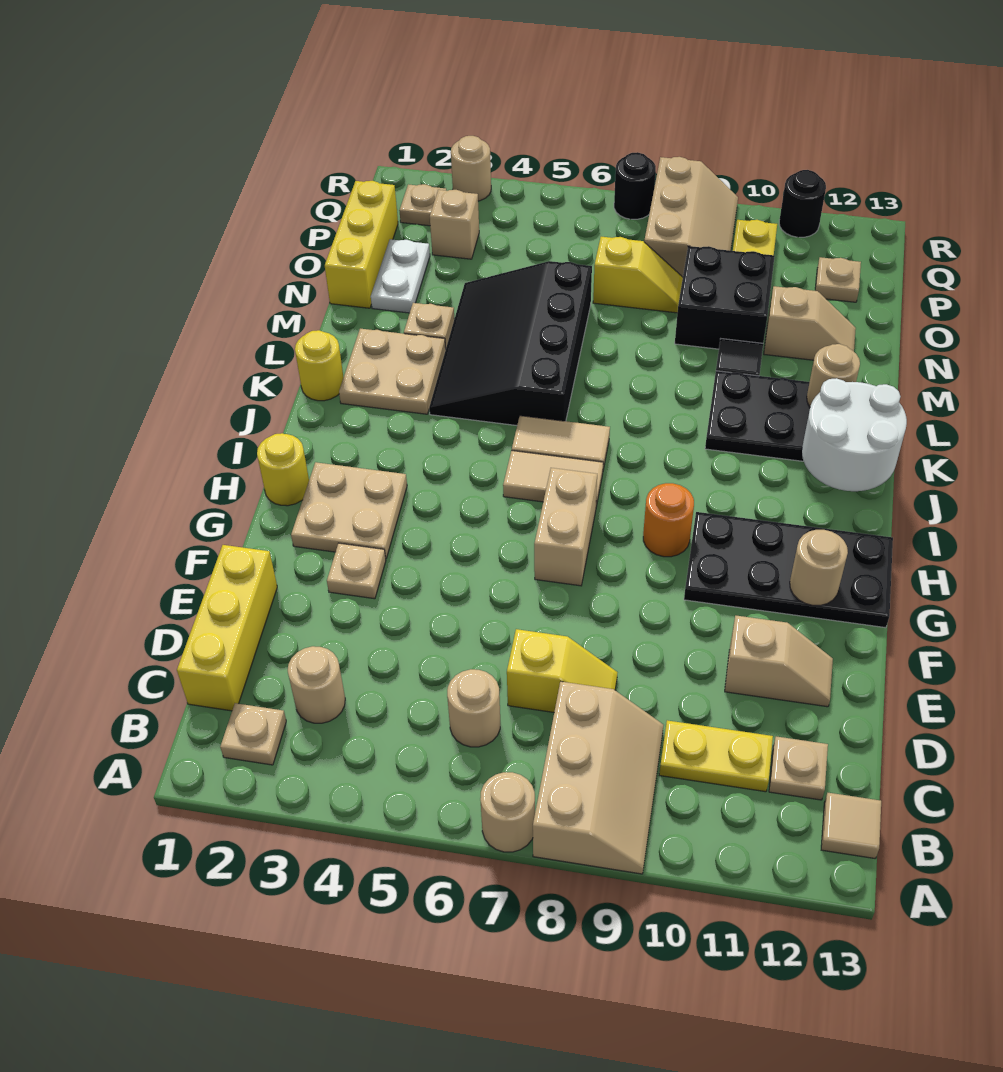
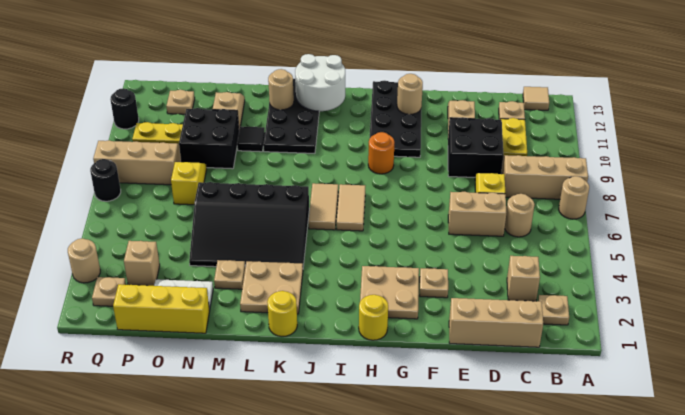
yellow brick C1:E1 level 1 -> tan brick C1:E1 level 1
tan round brick C3 level 1 -> tan brick C3 level 1
none -> black brick D9:E10 level 1
tan brick G7:H7 level 1 -> tan brick D6:E6 level 1

